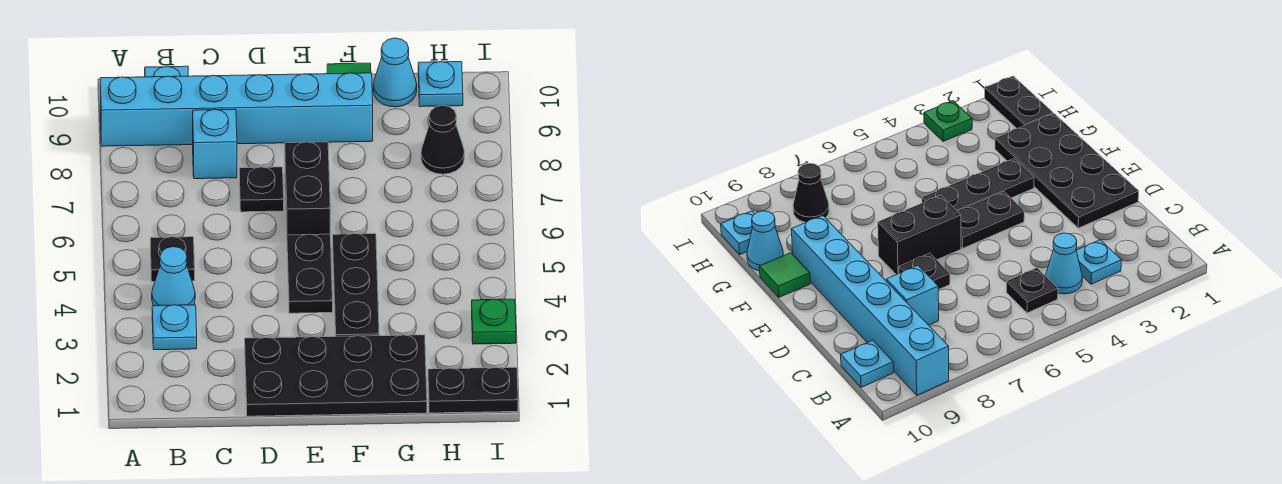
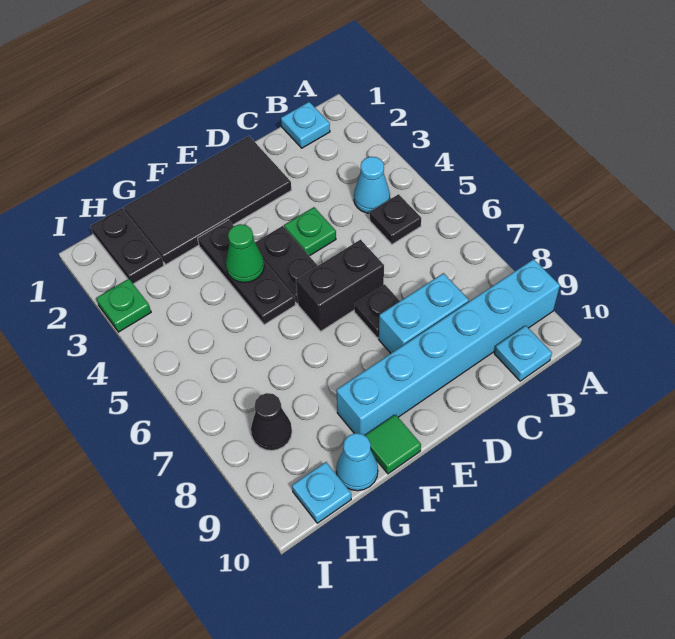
cyan plate B3 level 1 -> cyan plate B1 level 1
cyan brick C8 level 1 -> cyan brick C8:D8 level 1
black plate D1:G2 level 1 -> black tile D1:G2 level 1
none -> green plate D4 level 1
black brick E6:E7 level 1 -> black brick D6:E6 level 1
none -> green cone F4 level 2
black plate H1:I1 level 1 -> black plate H1:H2 level 1

